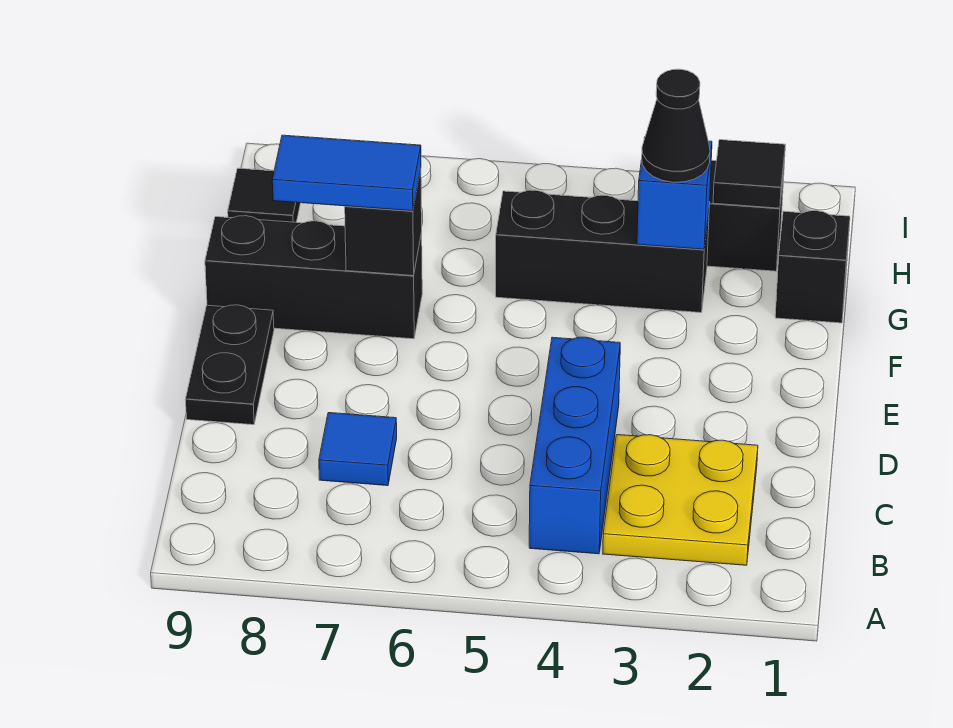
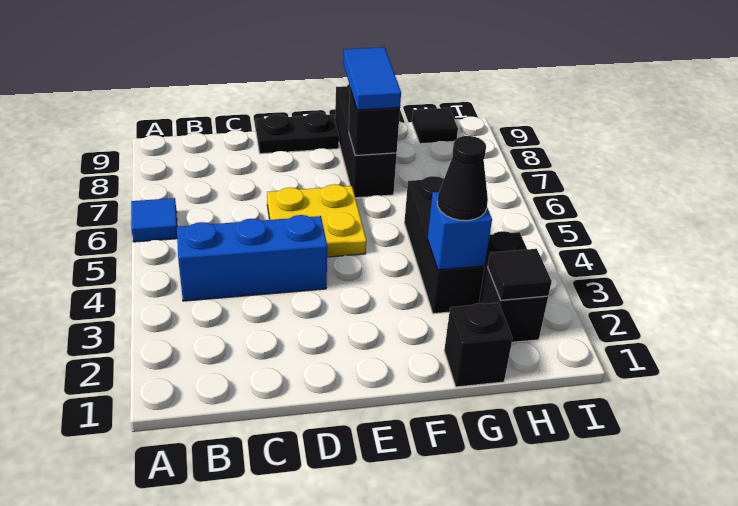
yellow plate B2:C3 level 1 -> yellow plate D5:E6 level 1
blue tile C7 level 1 -> blue tile A6 level 1

